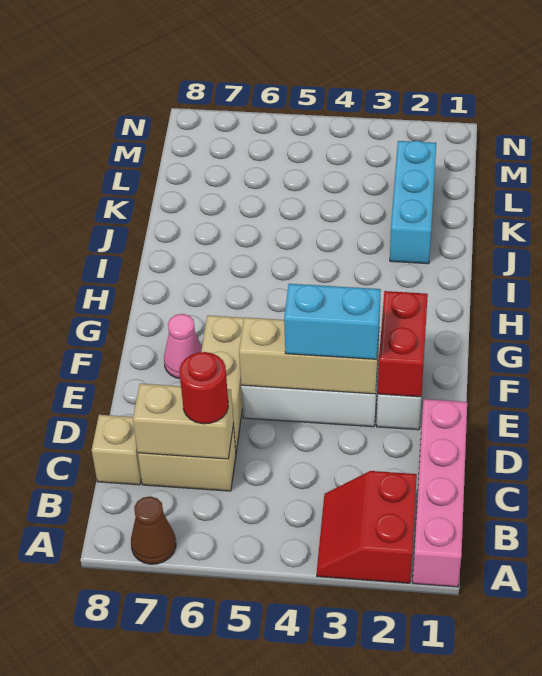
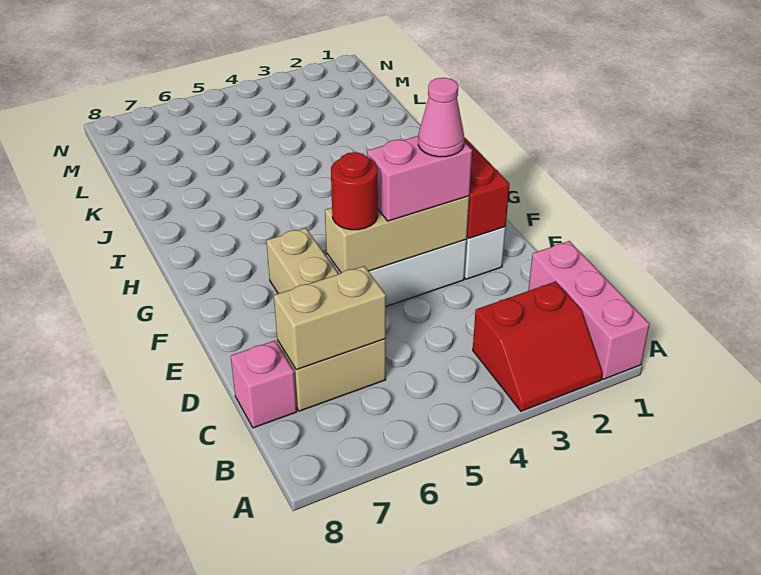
pink brick A1:D1 level 1 -> pink brick A1:C1 level 1
red slope A2:B3 level 1 top 2 -> red slope A2:B3 level 1 top B
brown cone A7 level 1 -> none
red round brick C6 level 3 -> red round brick E5 level 3
tan brick C8 level 1 -> pink brick C8 level 1
cyan brick E3:E4 level 3 -> pink brick E3:E4 level 3
pink cone F7 level 1 -> pink cone E3 level 4
cyan brick J2:L2 level 1 -> none

